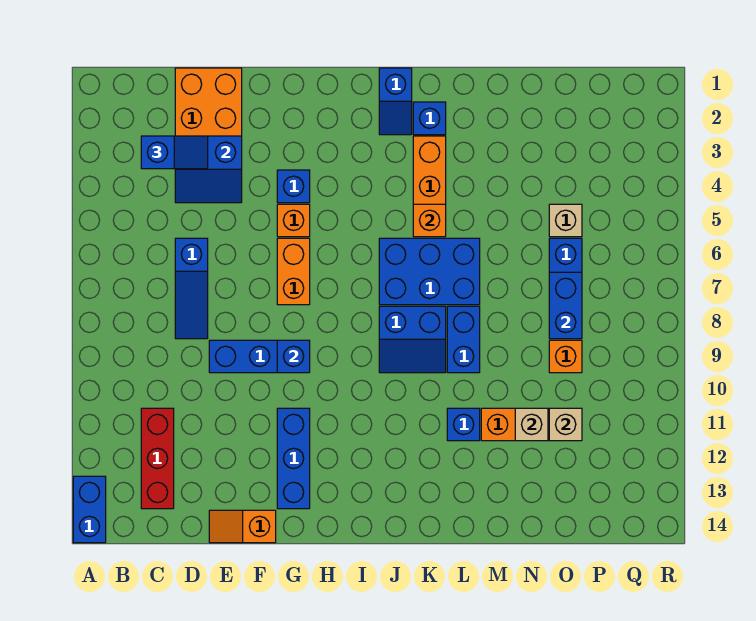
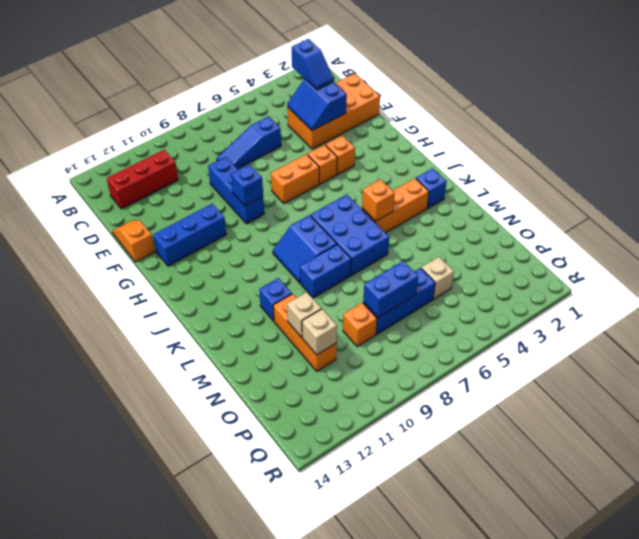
blue brick A13:A14 level 1 -> none
blue brick G4 level 1 -> orange brick G4 level 1
blue slope J1:J2 level 1 top 1 -> none

